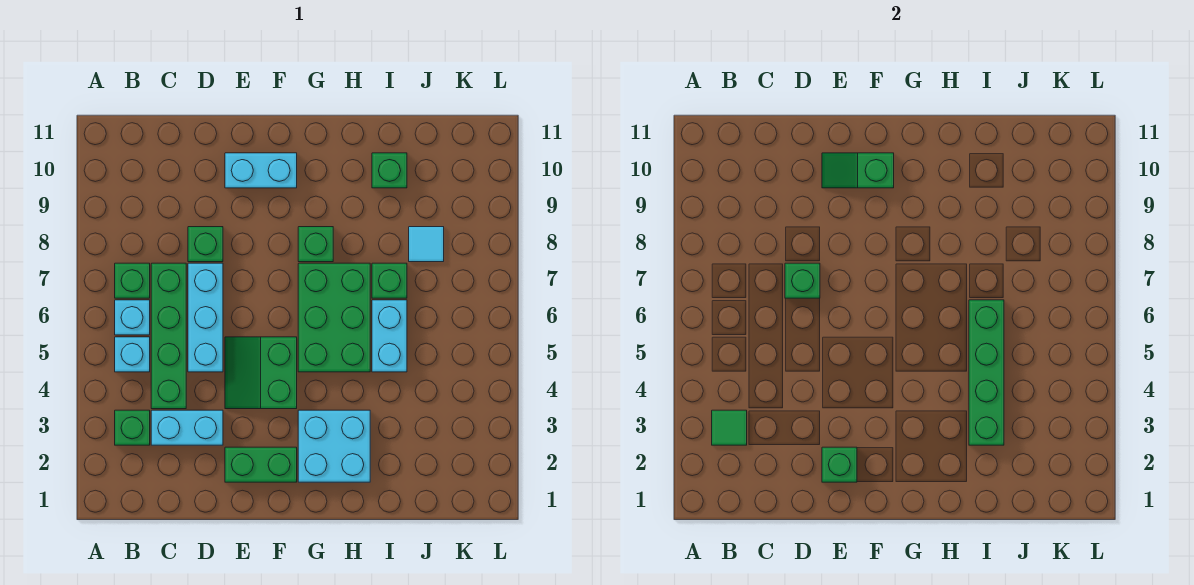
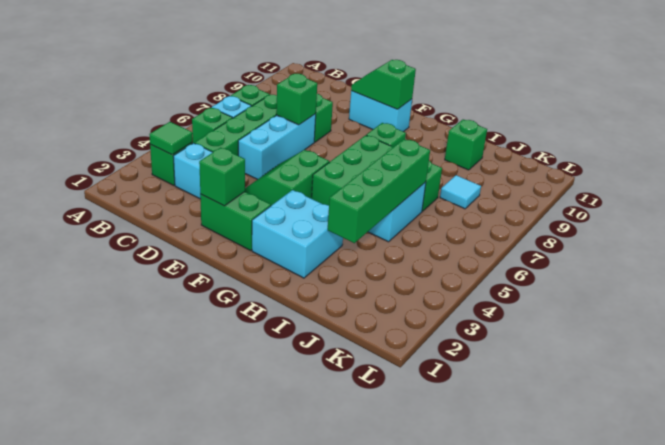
cyan brick B5 level 1 -> green brick B5 level 1

